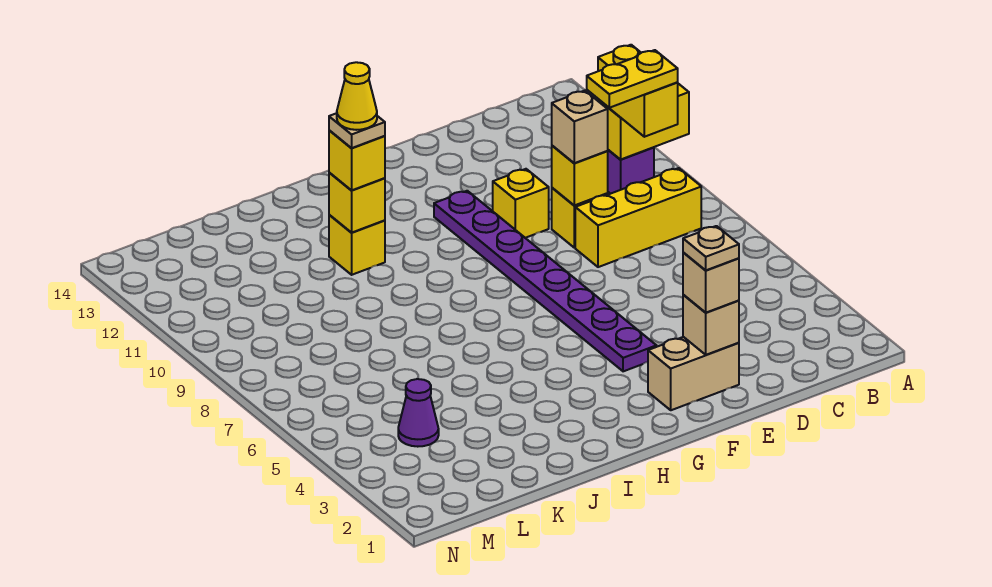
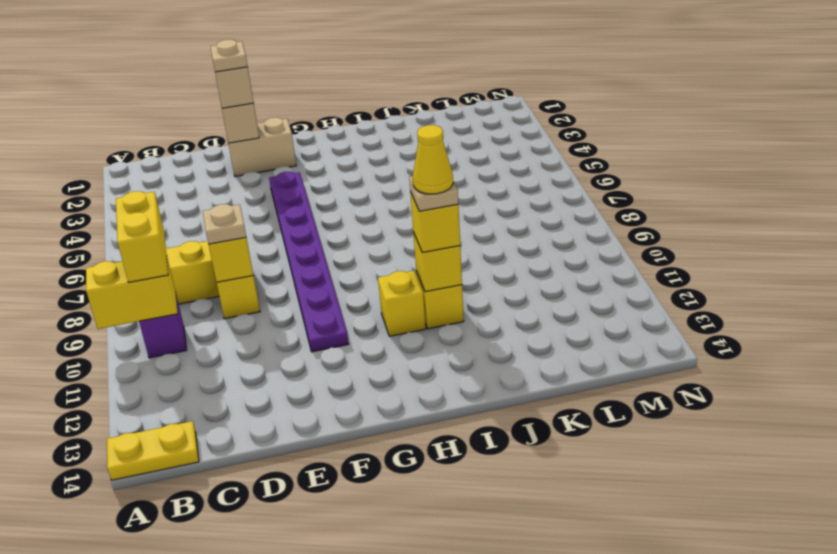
yellow plate B9:C9 level 4 -> yellow plate A14:B14 level 1
tan brick D9 level 3 -> tan plate D9 level 3
yellow brick E10 level 1 -> yellow brick H11 level 1
purple cone L4 level 1 -> none

